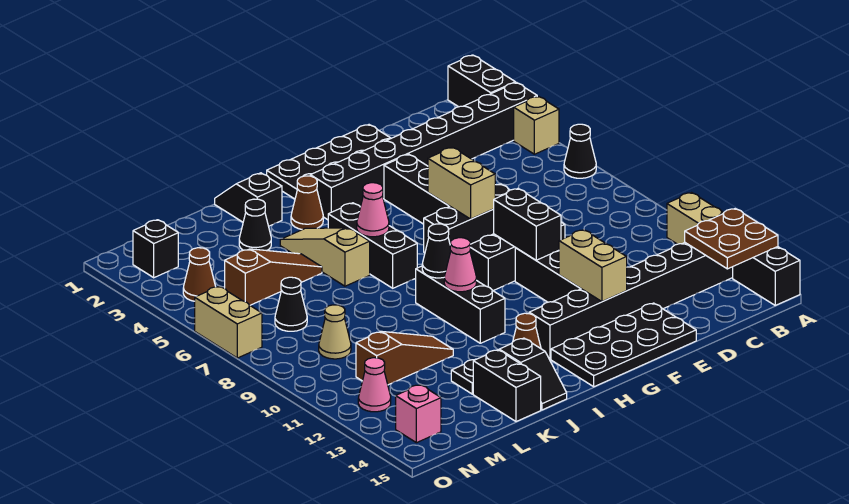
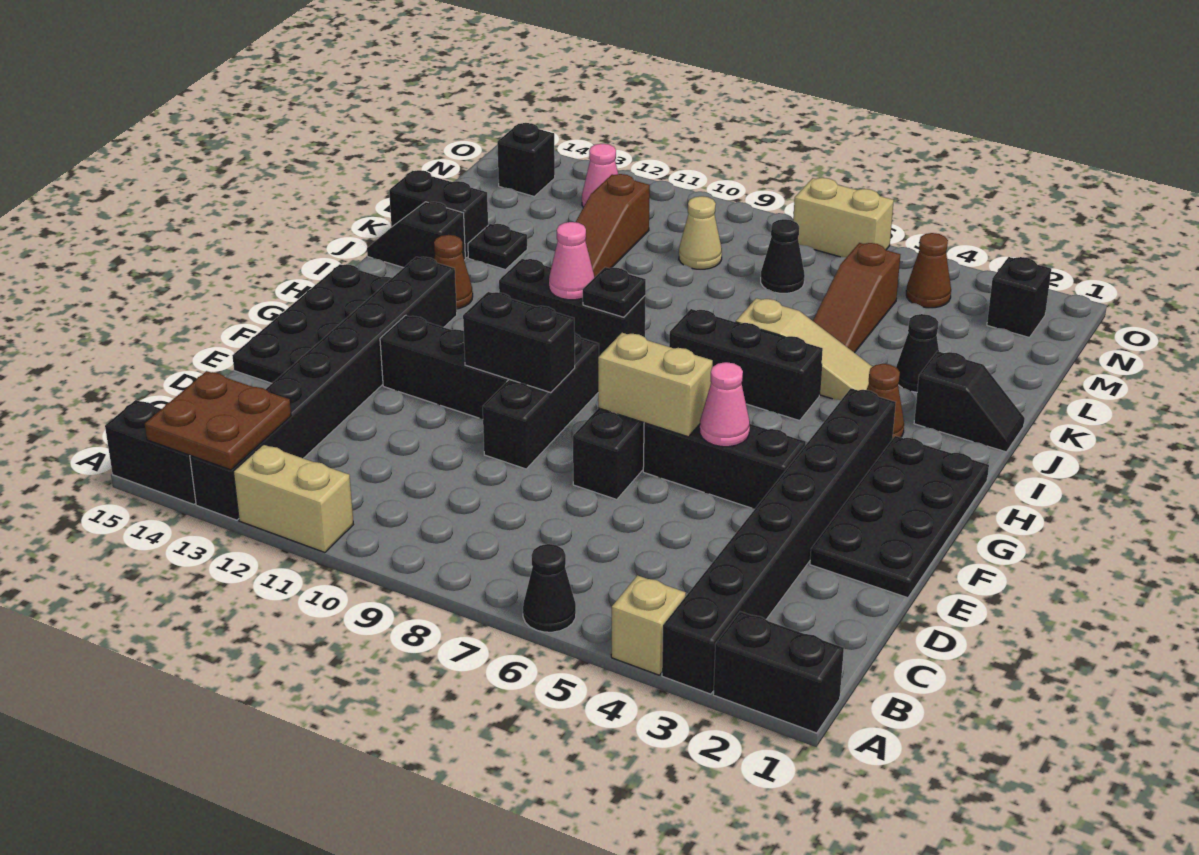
tan brick F12:F13 level 2 -> none
pink cone I6 level 2 -> pink cone F5 level 2
black cone I9 level 2 -> black plate I9 level 2
pink brick N14 level 1 -> black brick N14 level 1

